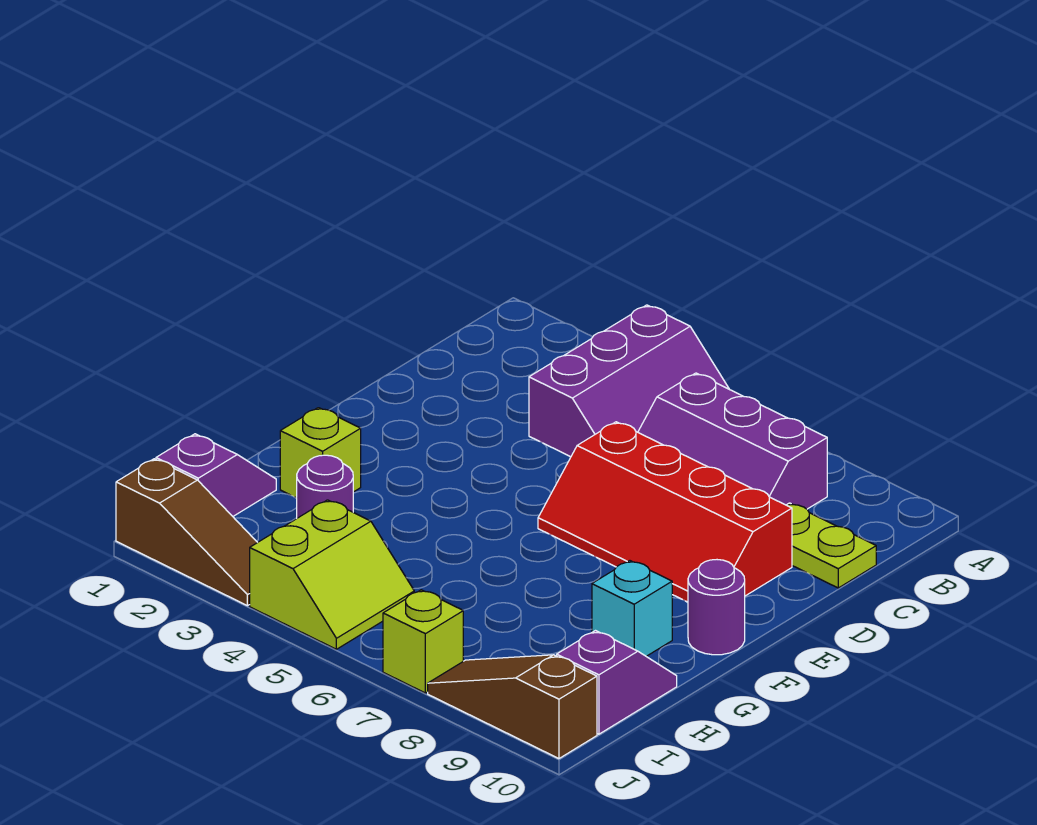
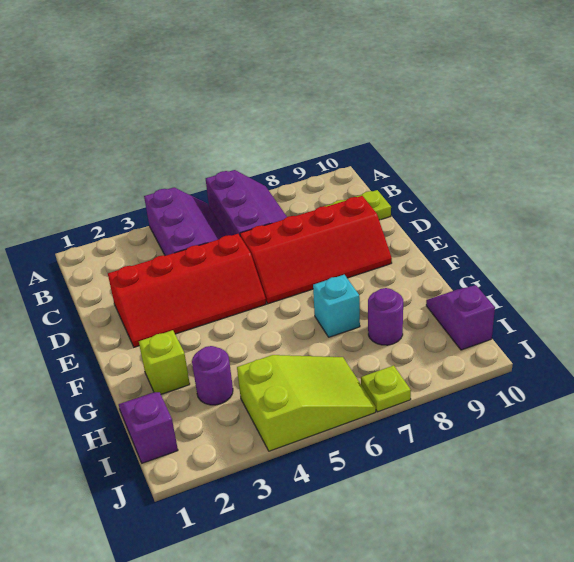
purple slope B6:C8 level 1 top B -> purple slope A6:C7 level 1 top 6
none -> red slope D2:E5 level 1 top D
purple round brick F10 level 1 -> purple round brick H8 level 1
cyan brick G9 level 1 -> cyan brick G7 level 1
lime slope I4:J5 level 1 top 4 -> lime slope I4:J6 level 1 top 4
brown slope J1:J3 level 1 top 1 -> none
lime brick J7 level 1 -> lime plate J7 level 1
brown slope J8:J10 level 1 top 10 -> none

